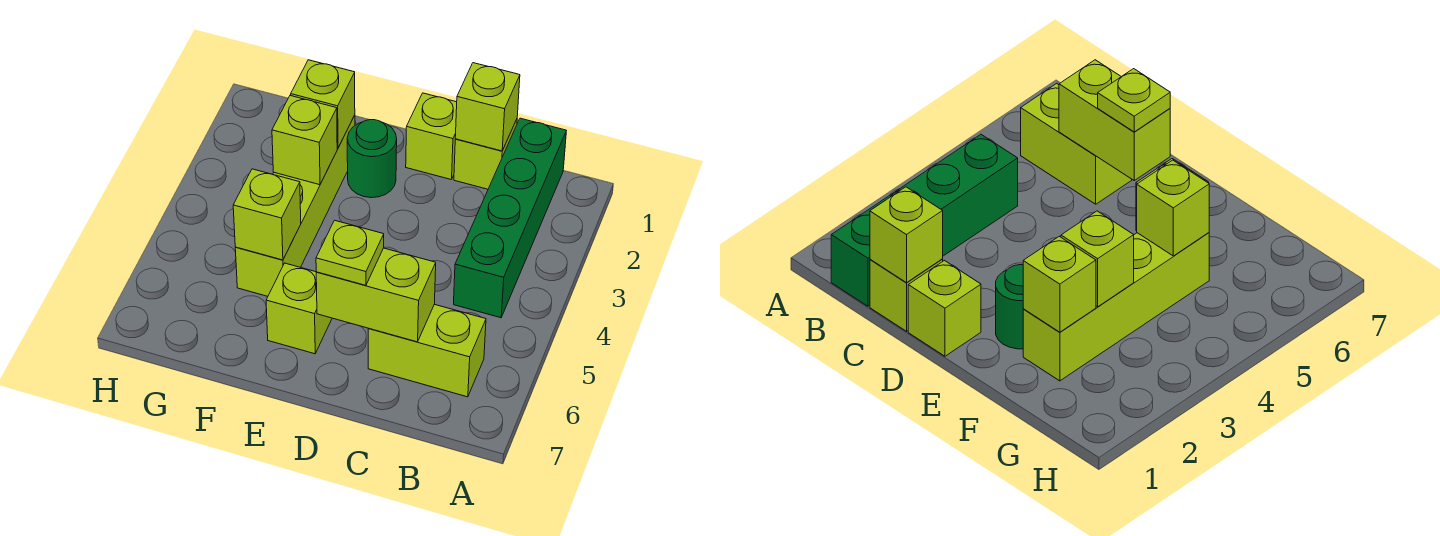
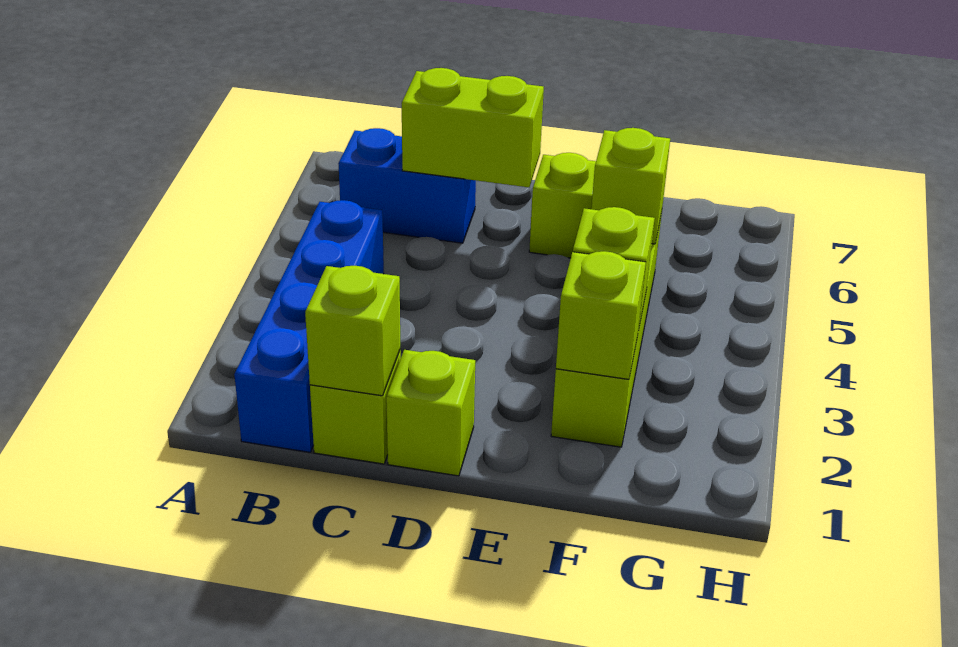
green brick B1:B4 level 1 -> blue brick B1:B4 level 1
lime brick B6:C6 level 1 -> blue brick B6:C6 level 1
lime plate D6 level 3 -> none
green round brick E2 level 1 -> none

